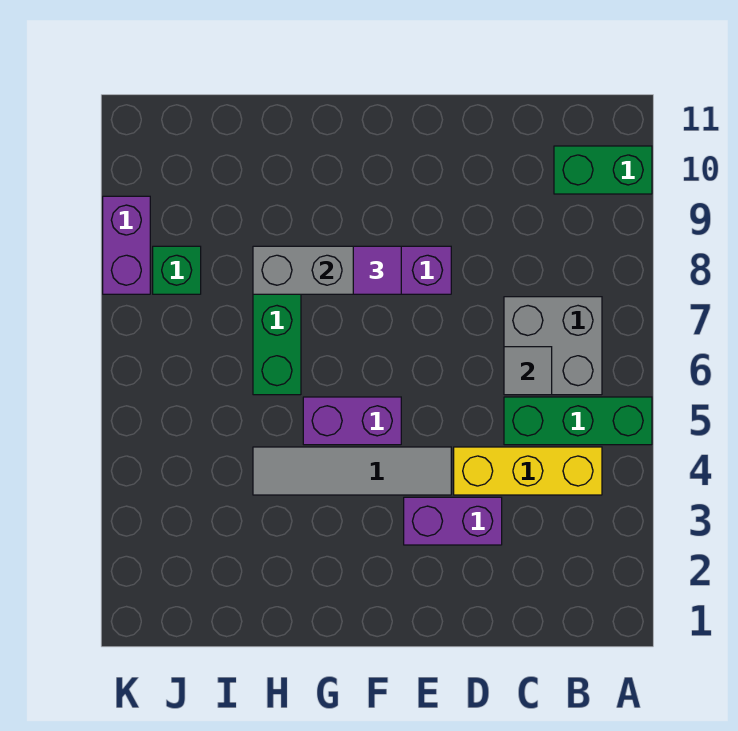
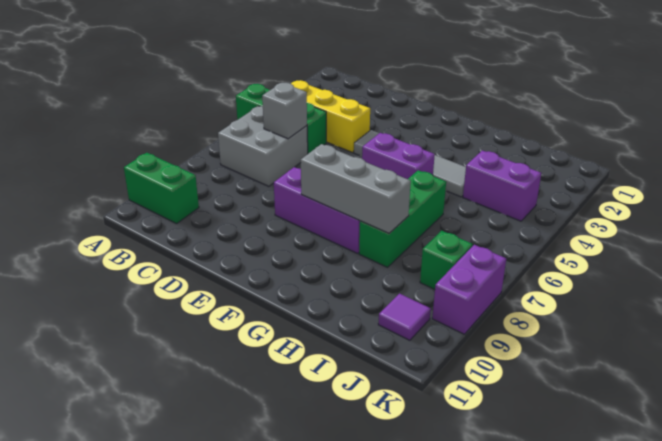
grey tile C6 level 2 -> grey brick C6 level 2
purple brick D3:E3 level 1 -> purple brick I4:J4 level 1
purple tile F8 level 3 -> purple tile J10 level 1

